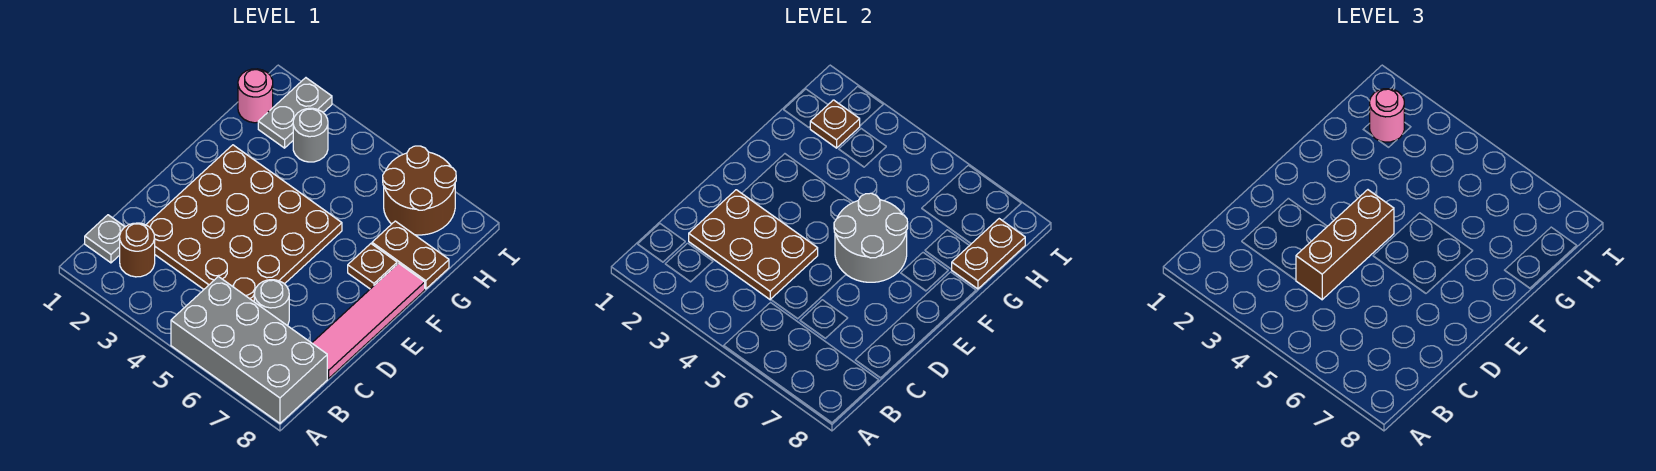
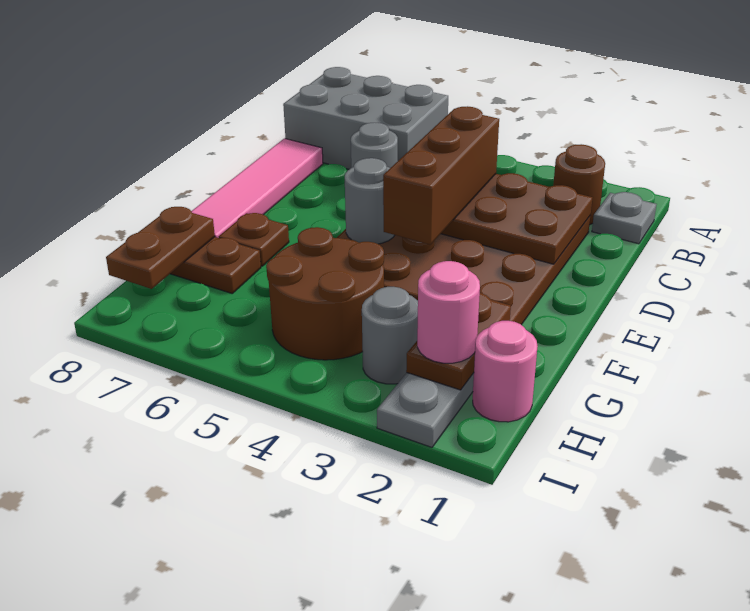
grey brick A5:B8 level 1 -> grey brick A6:B8 level 1
grey round brick E5:F6 level 2 -> grey round brick E5 level 2
brown plate H2 level 2 -> brown plate G2:H2 level 2
brown round brick H6:I7 level 1 -> brown round brick G4:H5 level 1

